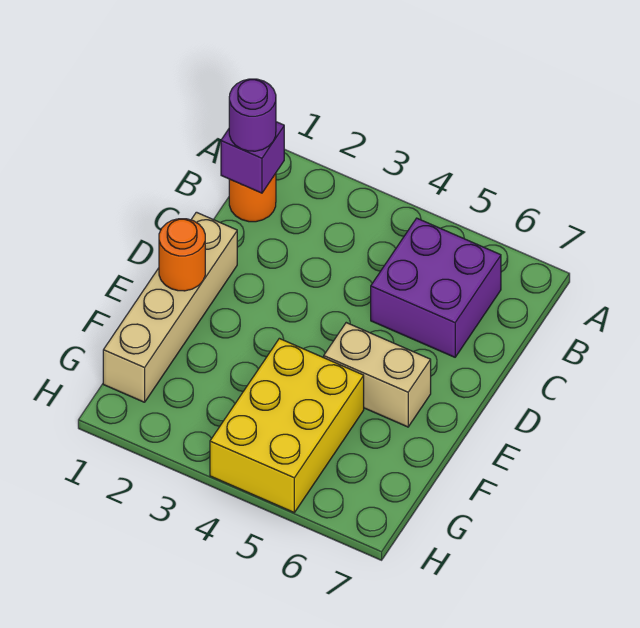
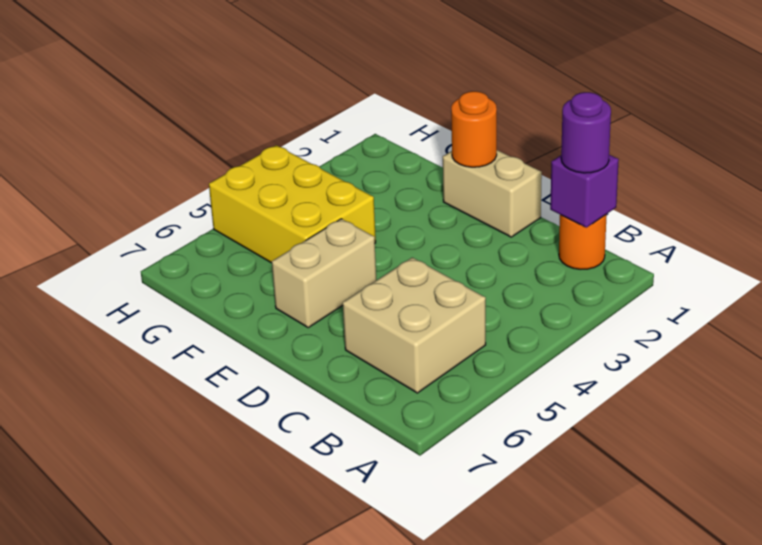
purple brick B5:C6 level 1 -> tan brick B5:C6 level 1
tan brick D1:G1 level 1 -> tan brick D1:E1 level 1

